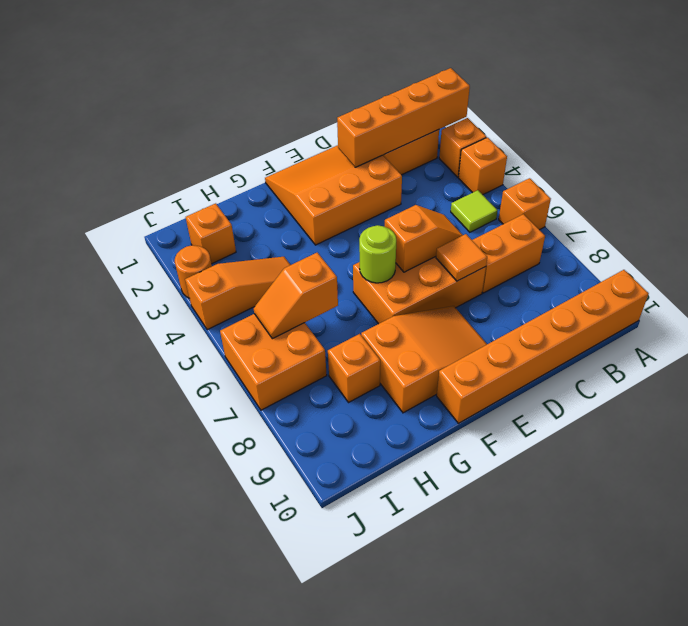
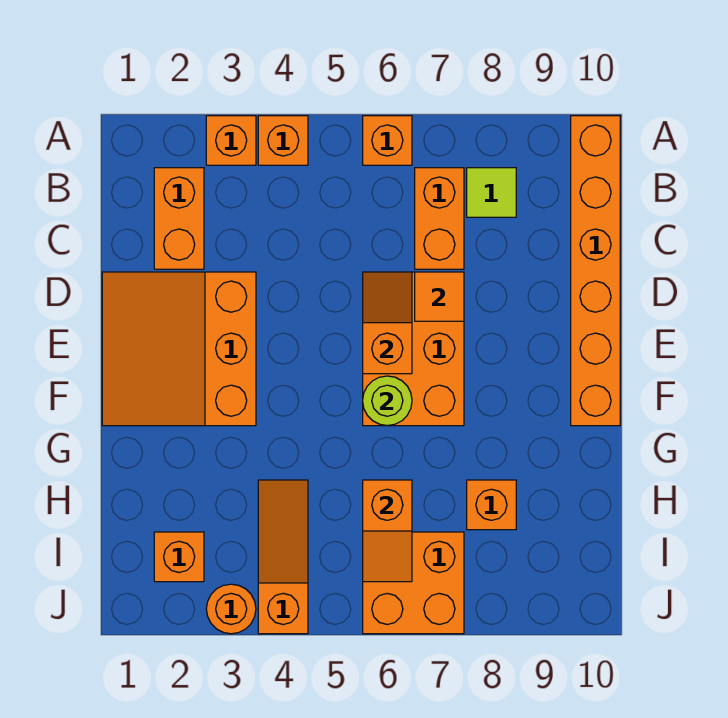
orange brick A2:D2 level 2 -> none
lime tile B5 level 1 -> lime tile B8 level 1
orange slope E8:G9 level 1 top G -> none

